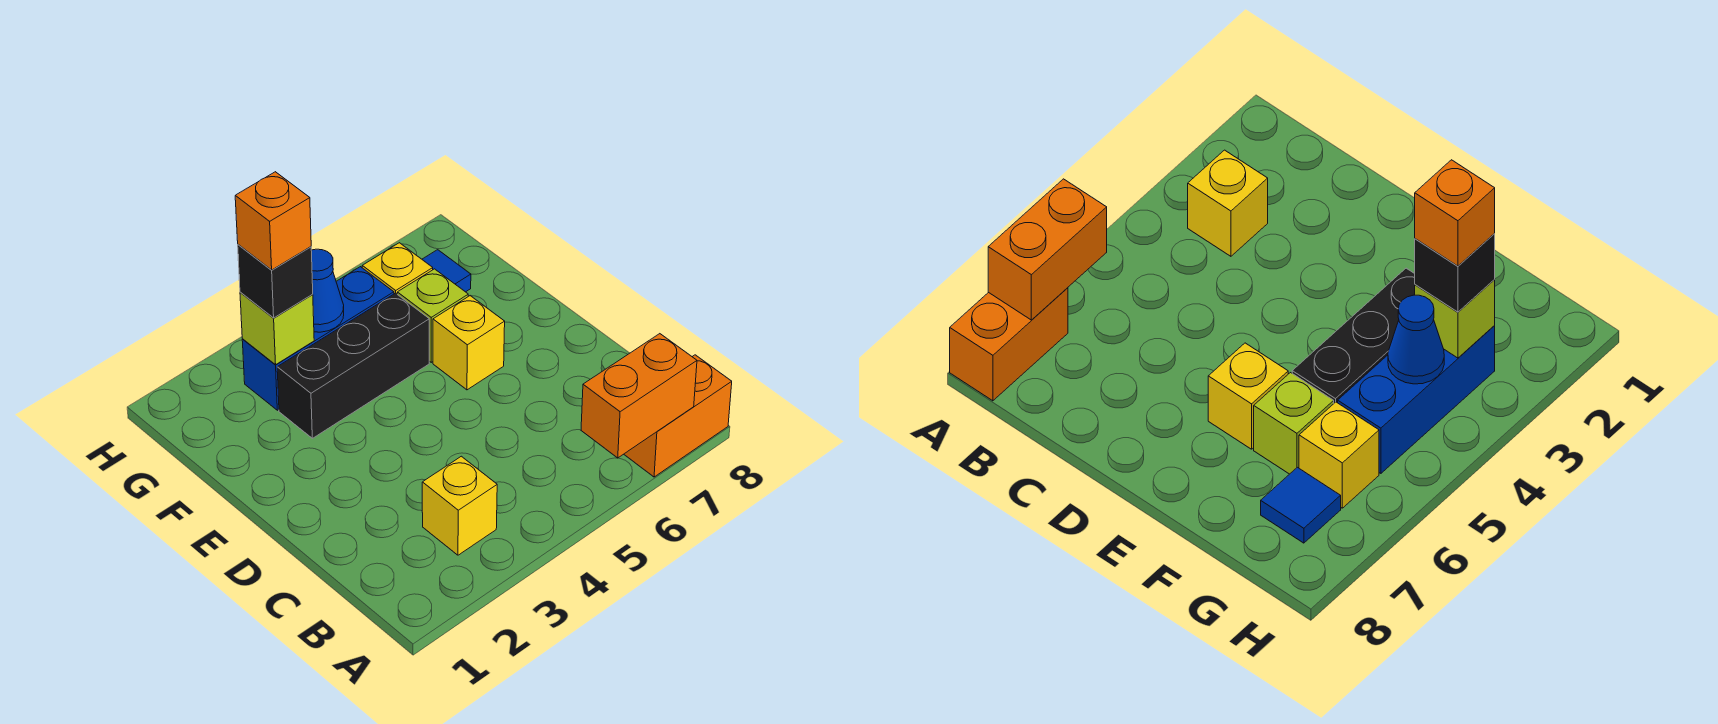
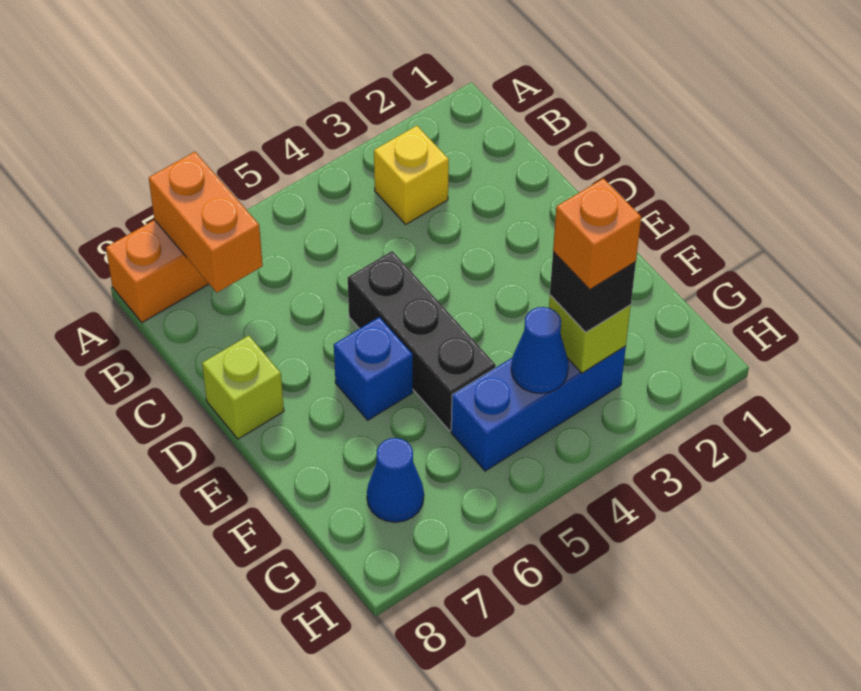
orange brick A6:A7 level 2 -> orange brick A7:B7 level 2
yellow brick E6 level 1 -> blue brick E6 level 1
black brick F3:F5 level 1 -> black brick D5:F5 level 1
lime brick F6 level 1 -> lime brick D8 level 1
yellow brick G6 level 1 -> none
blue tile G7 level 1 -> blue cone G7 level 1

